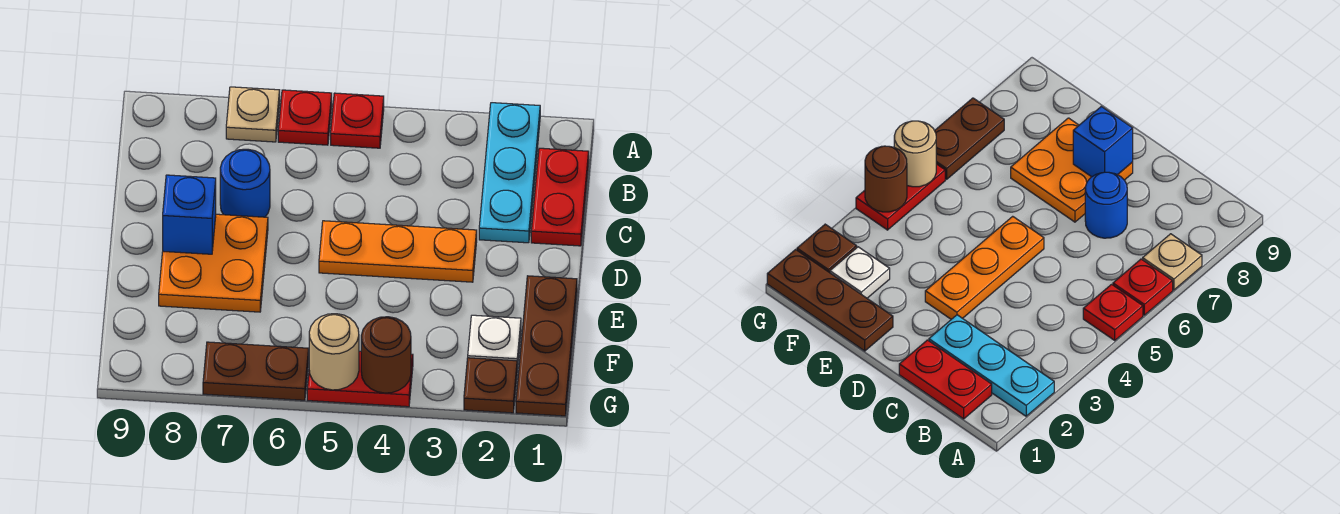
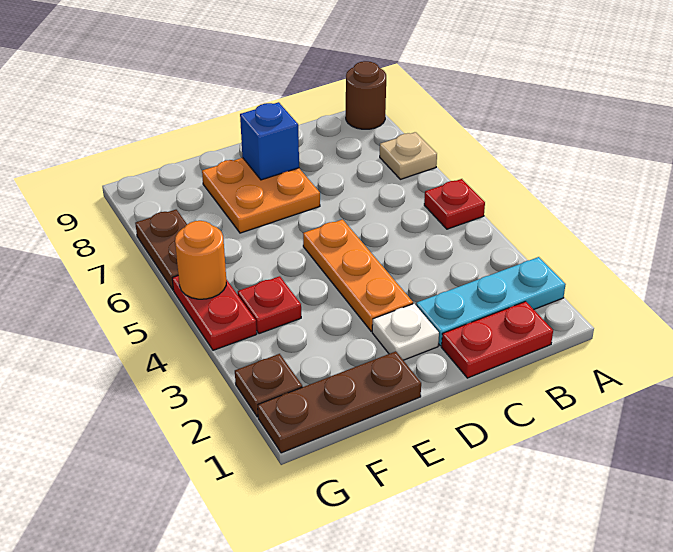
red plate A6 level 1 -> red plate F4 level 1
blue round brick C7 level 1 -> none
white plate F2 level 1 -> white plate D2 level 1
brown round brick G4 level 2 -> brown round brick A9 level 1
tan round brick G5 level 2 -> orange round brick G5 level 2

